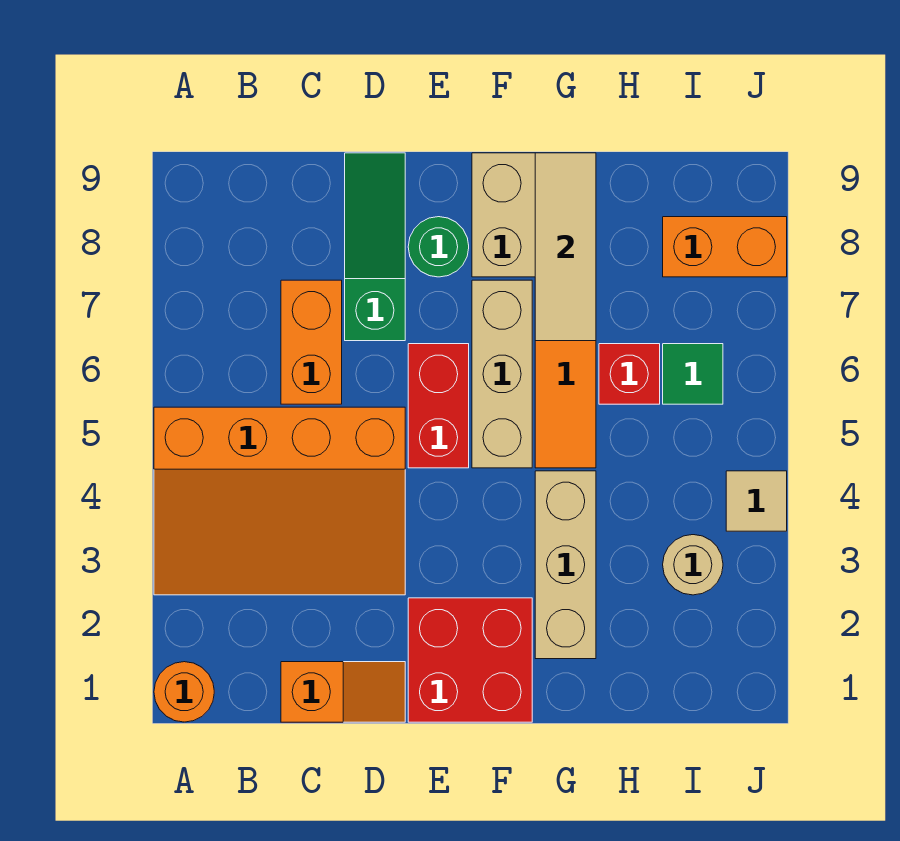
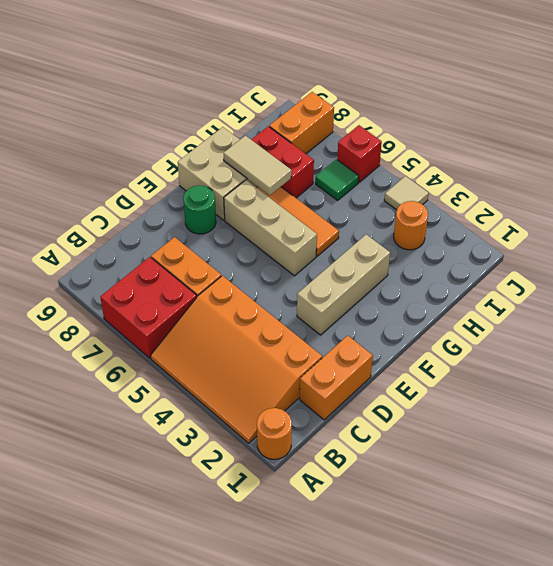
orange slope A3:D5 level 1 top 5 -> orange slope A2:C5 level 1 top C
orange slope C1:D1 level 1 top C -> orange brick C1:D1 level 1
green slope D7:D9 level 1 top 7 -> none
red brick E1:F2 level 1 -> red brick A6:B7 level 1
red brick E5:E6 level 1 -> red brick H7:H8 level 1
tan brick G2:G4 level 1 -> tan brick E3:G3 level 1
tan tile G7:G9 level 2 -> tan tile G7:G8 level 2
red brick H6 level 1 -> red brick J6 level 1
tan round brick I3 level 1 -> orange round brick I3 level 1

